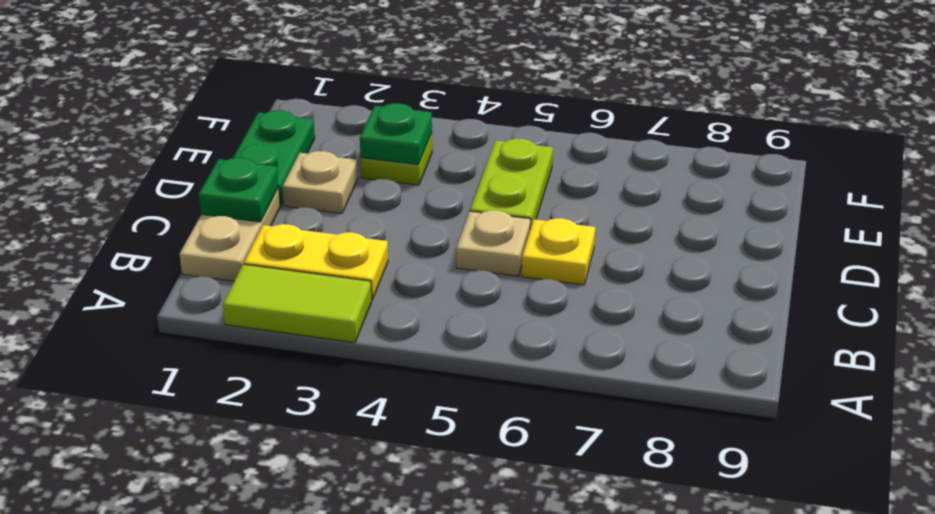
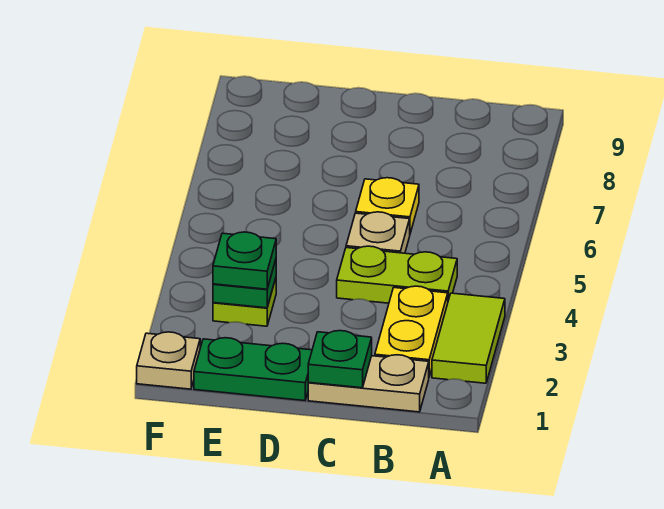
tan plate D2 level 1 -> tan plate F1 level 1
lime plate D5:E5 level 1 -> lime plate B4:C4 level 1
none -> green plate E3 level 3

